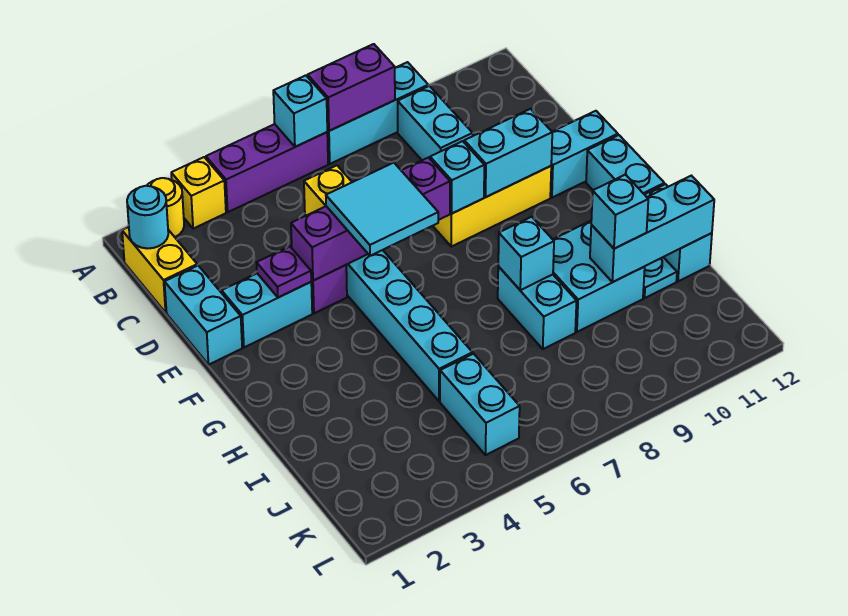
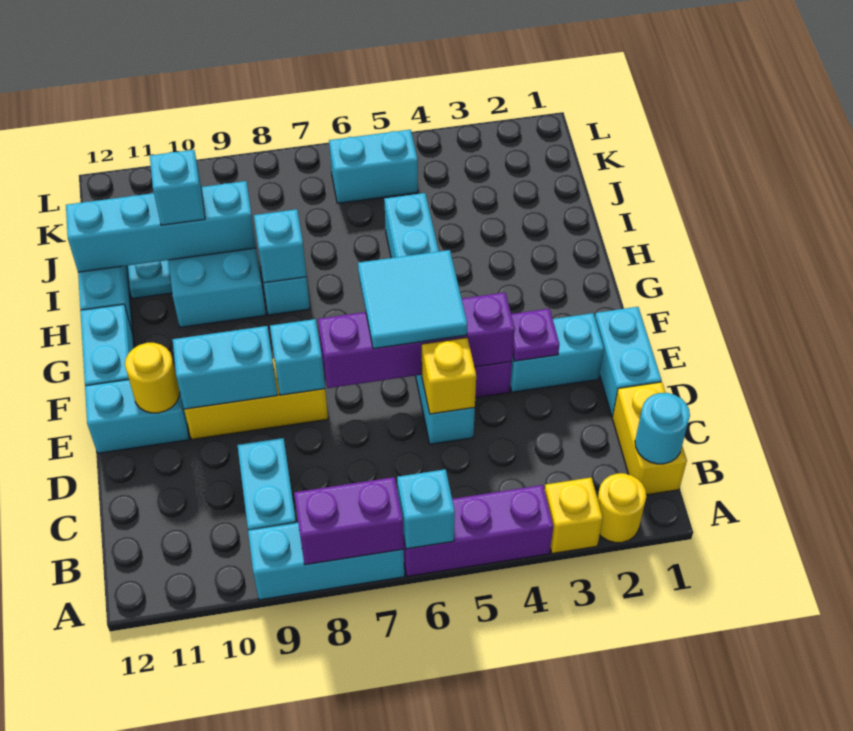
none -> yellow round brick E11 level 2
cyan brick I10:I12 level 2 -> cyan brick I9:I12 level 2
cyan brick J5:K5 level 1 -> cyan brick K5:K6 level 1

